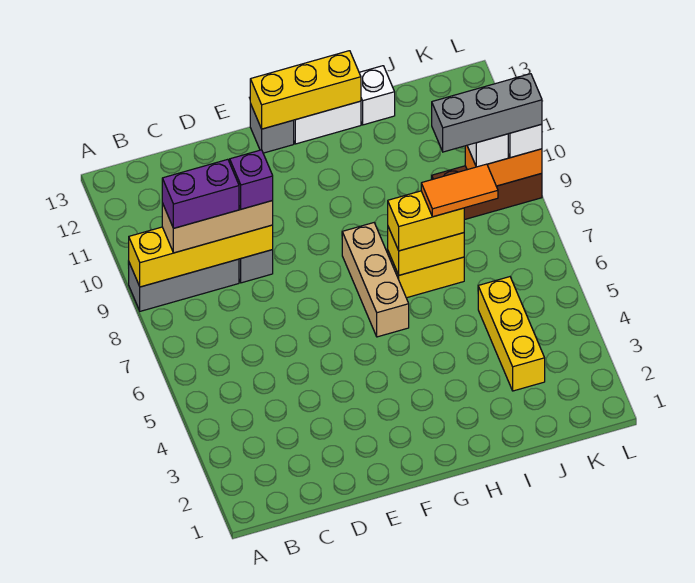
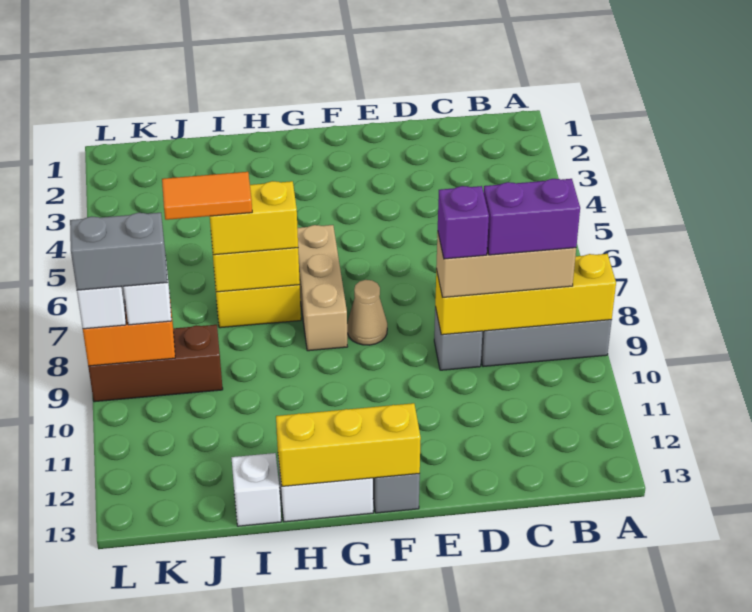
none -> tan cone F8 level 1
yellow brick J3:J5 level 1 -> none
grey brick J9:L9 level 4 -> grey brick K9:L9 level 4

